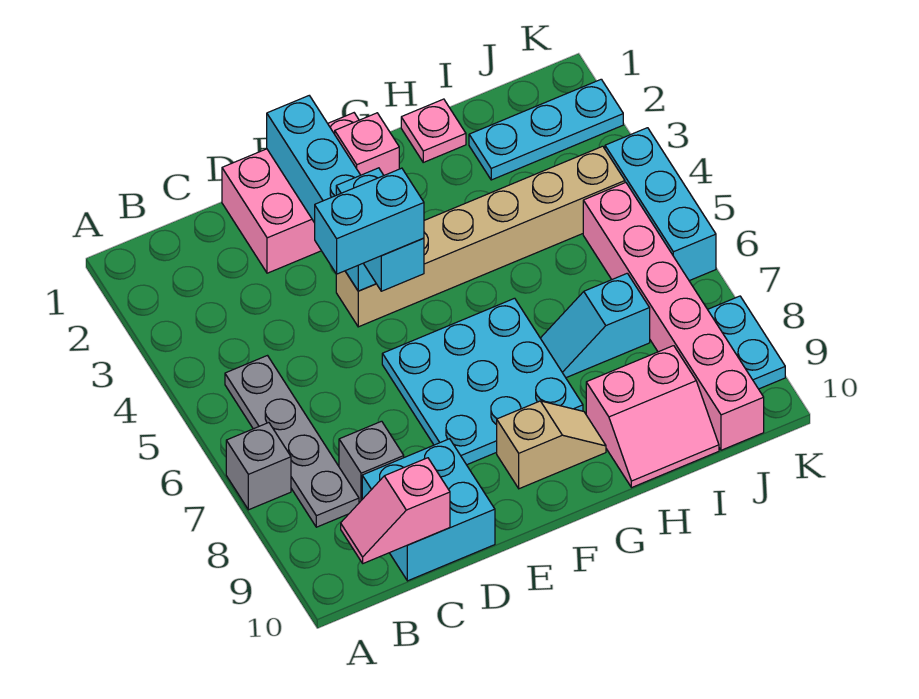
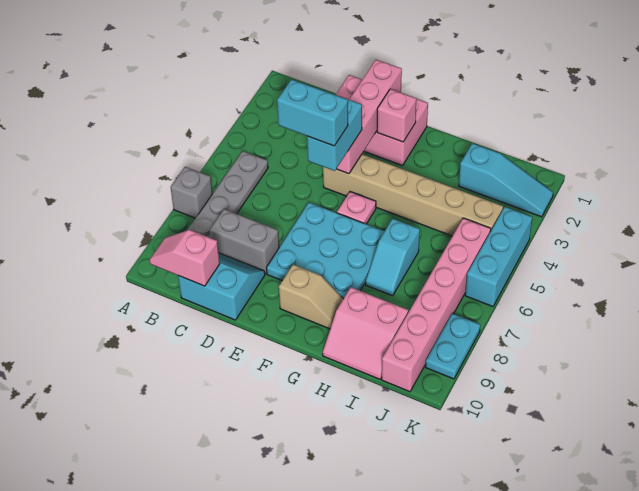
grey brick C8 level 1 -> grey brick C8:D8 level 1
cyan brick C9:D10 level 1 -> cyan slope C9:D10 level 1 top 10
cyan brick E1:E4 level 2 -> pink brick E1:E4 level 2
pink plate H1 level 1 -> pink plate F5 level 1
cyan slope H7:I7 level 1 top I -> cyan slope H6:H7 level 1 top 6
cyan plate I2:K2 level 1 -> cyan slope I2:K2 level 1 top I

